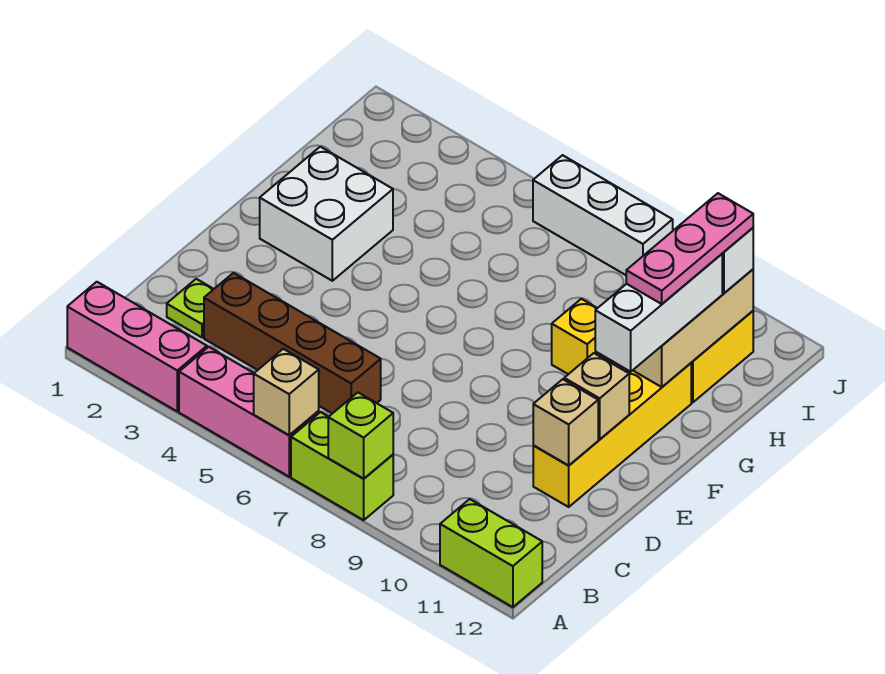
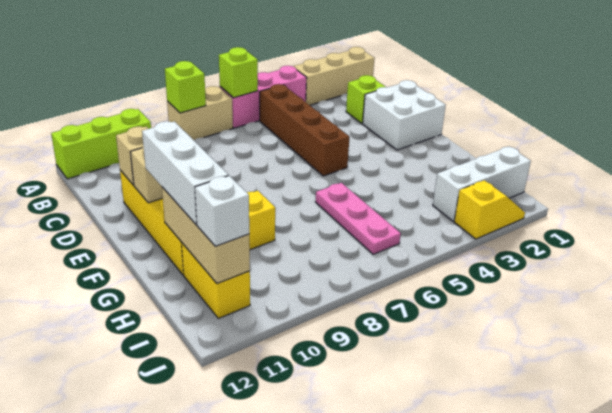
pink brick A1:A3 level 1 -> tan brick A1:A3 level 1
tan brick A6 level 2 -> lime brick A6 level 2
lime brick A7:A8 level 1 -> tan brick A7:A8 level 1
lime brick A11:A12 level 1 -> lime brick A10:A12 level 1
lime plate C2 level 1 -> lime brick C2 level 1
brown brick C3:C6 level 1 -> brown brick B5:E5 level 1
white brick F2:G3 level 1 -> white brick D1:E2 level 1
pink plate G11:I11 level 4 -> pink plate G6:I6 level 1
none -> yellow slope J2:J3 level 1 top 3
white brick J6:J8 level 1 -> white brick I1:I3 level 1

